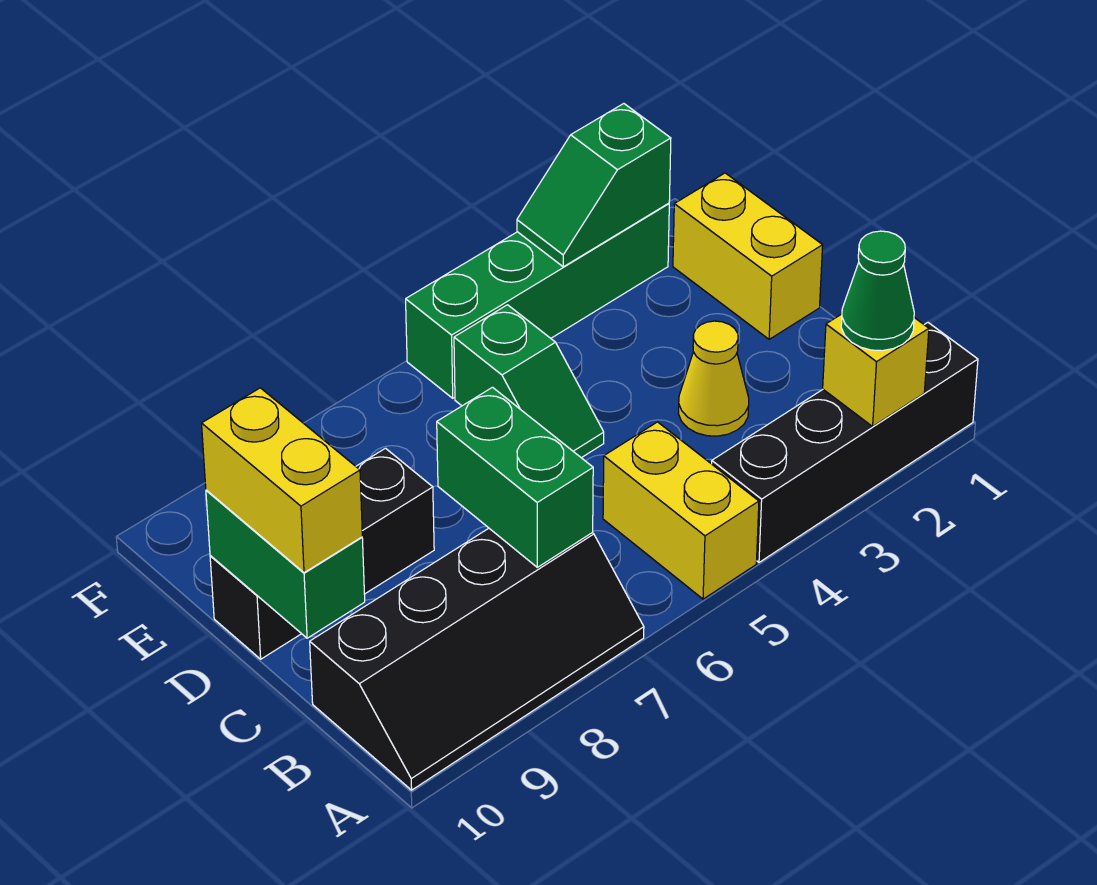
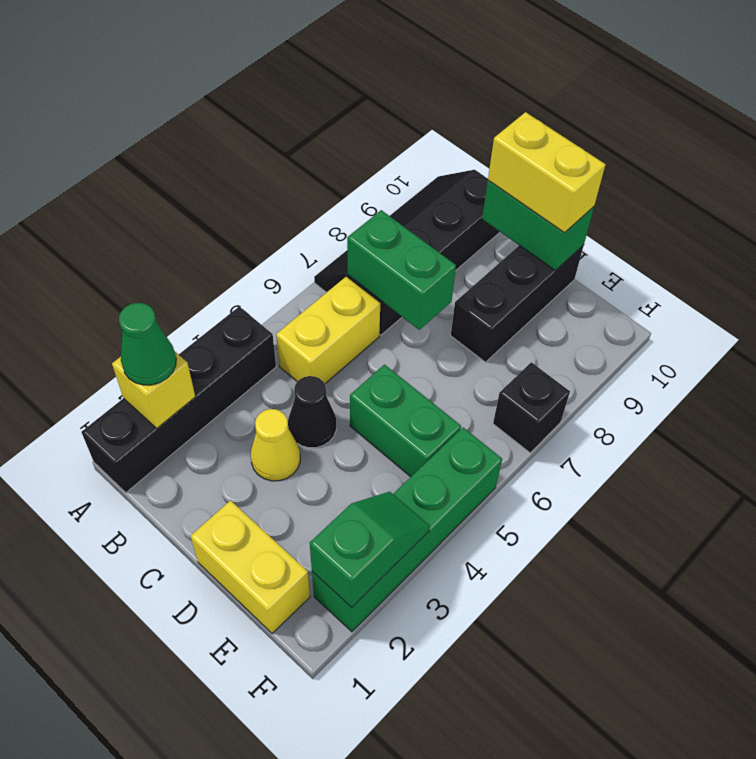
yellow brick A5:B5 level 1 -> yellow brick B5:B6 level 1
none -> black cone C4 level 1
green slope D5:E5 level 1 top E -> green brick D5:E5 level 1
none -> black brick F7 level 1

